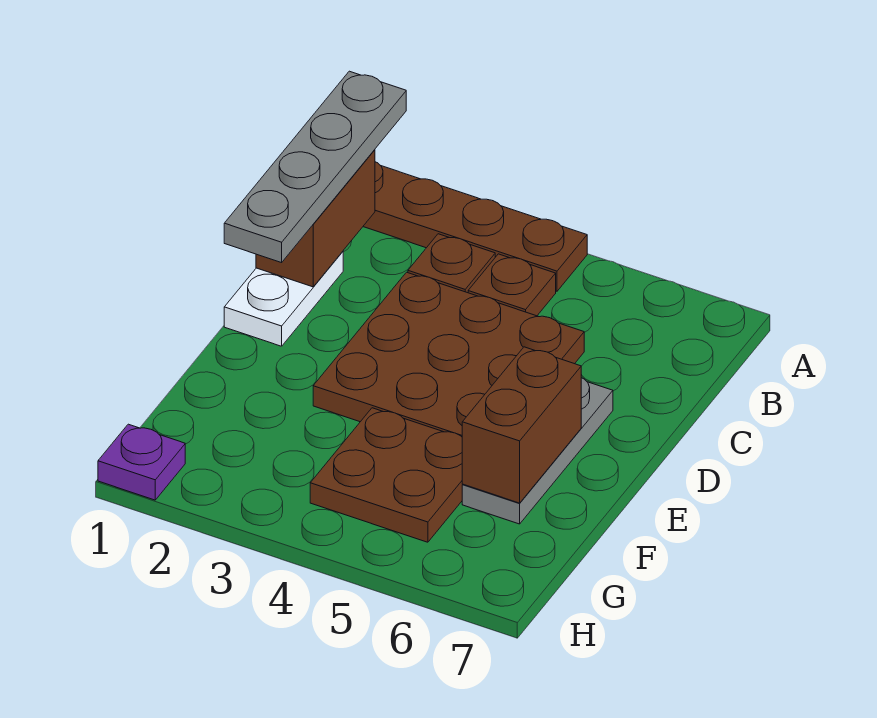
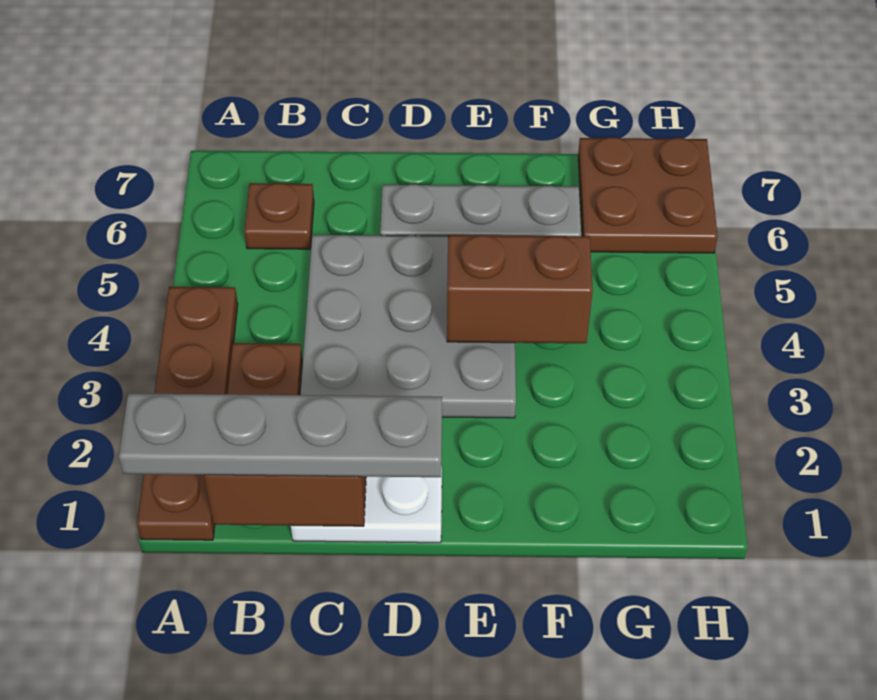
brown plate B4 level 1 -> brown plate B6 level 1
brown plate C3:E5 level 1 -> grey plate C3:E5 level 1
brown brick E6:F6 level 2 -> brown brick E4:F4 level 2
brown plate F4:G5 level 1 -> brown plate G6:H7 level 1
purple plate H1 level 1 -> none

